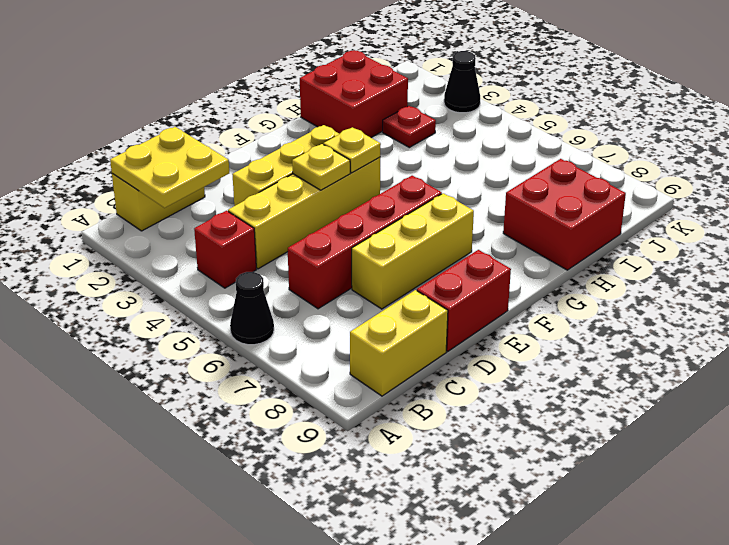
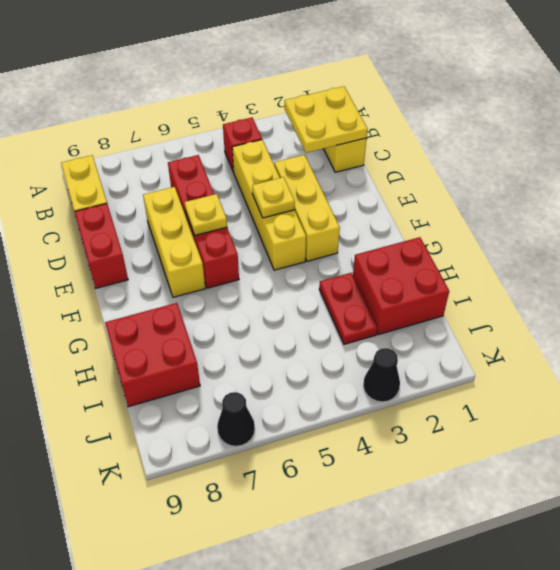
black cone A6 level 1 -> black cone K7 level 1
yellow plate F4 level 2 -> yellow plate E6 level 2
red plate I3 level 1 -> red plate H3:I3 level 1

